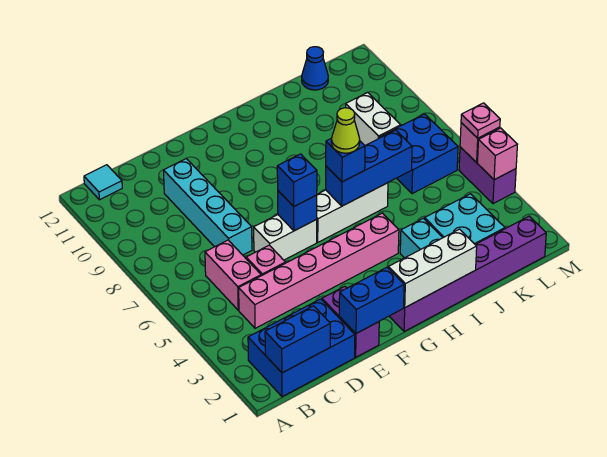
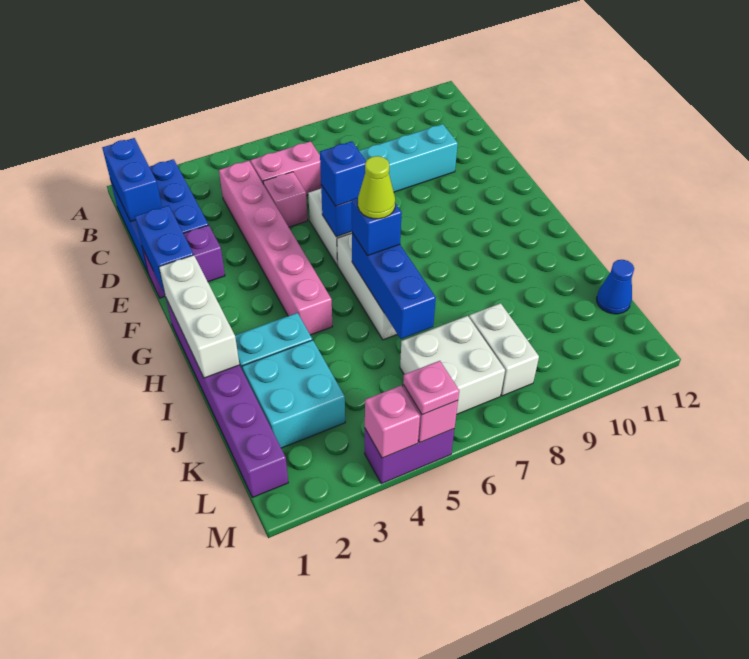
cyan tile B12 level 1 -> none
blue brick K6:L7 level 1 -> white brick K6:L7 level 1
white brick K8:K9 level 1 -> white brick K8:L8 level 1

